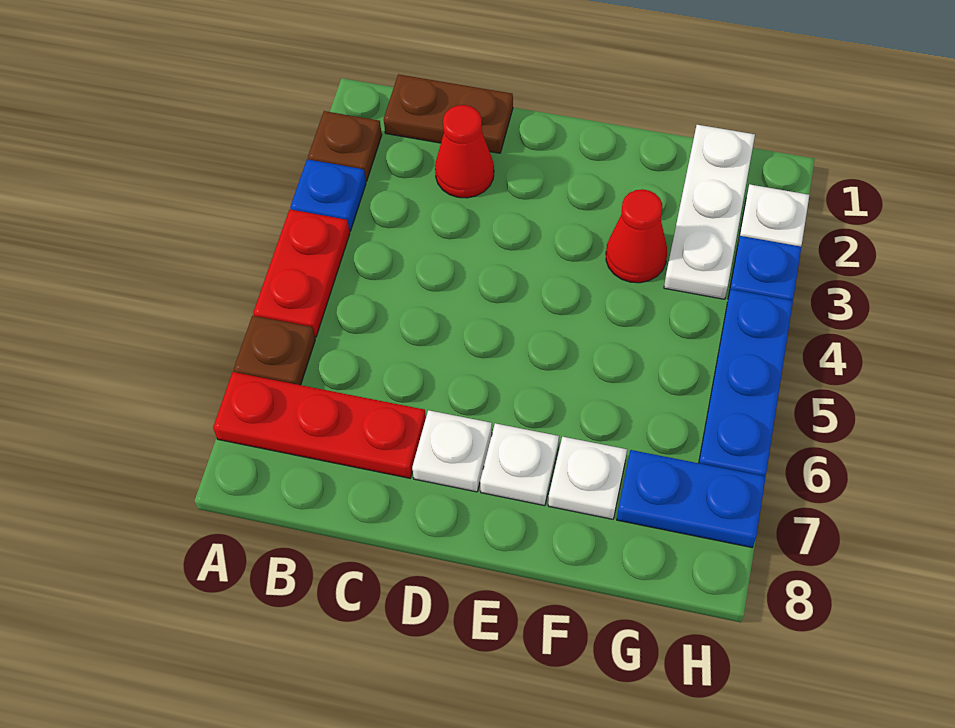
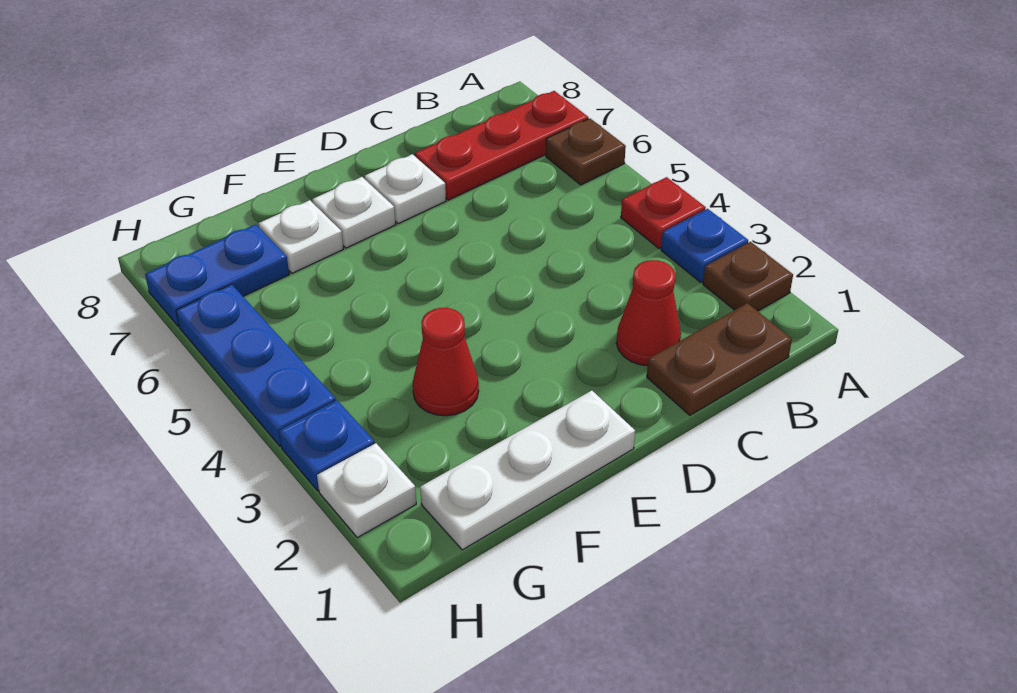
red plate A4:A5 level 1 -> red plate A4 level 1
white plate G1:G3 level 1 -> white plate E1:G1 level 1

